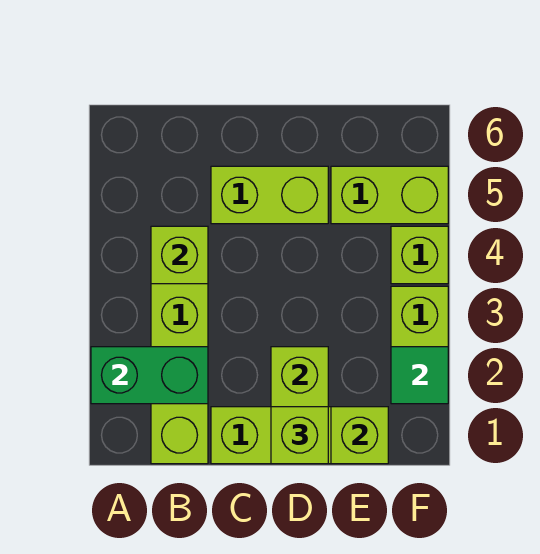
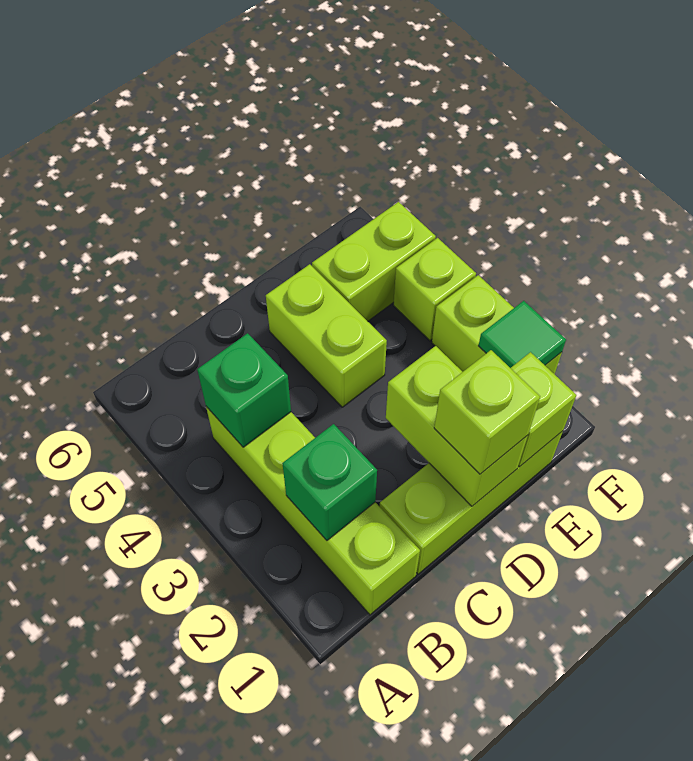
green brick A2:B2 level 2 -> green brick B2 level 2
lime brick B4 level 2 -> green brick B4 level 2
lime brick C5:D5 level 1 -> lime brick D4:D5 level 1

